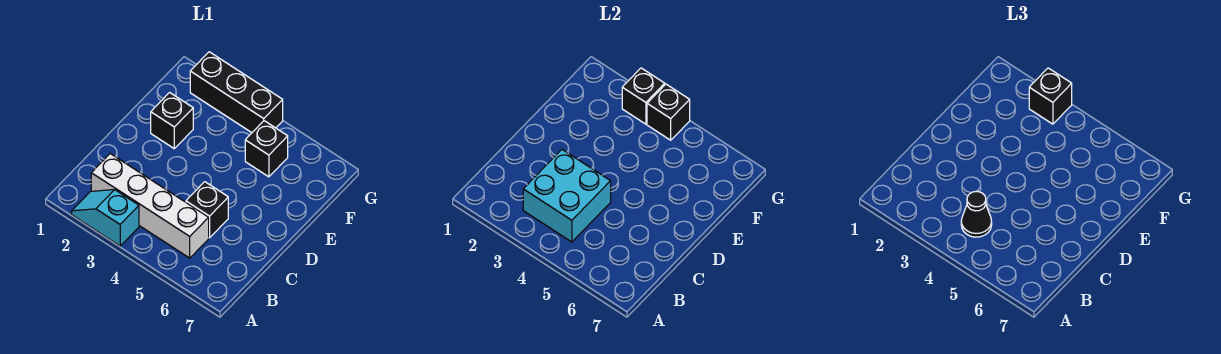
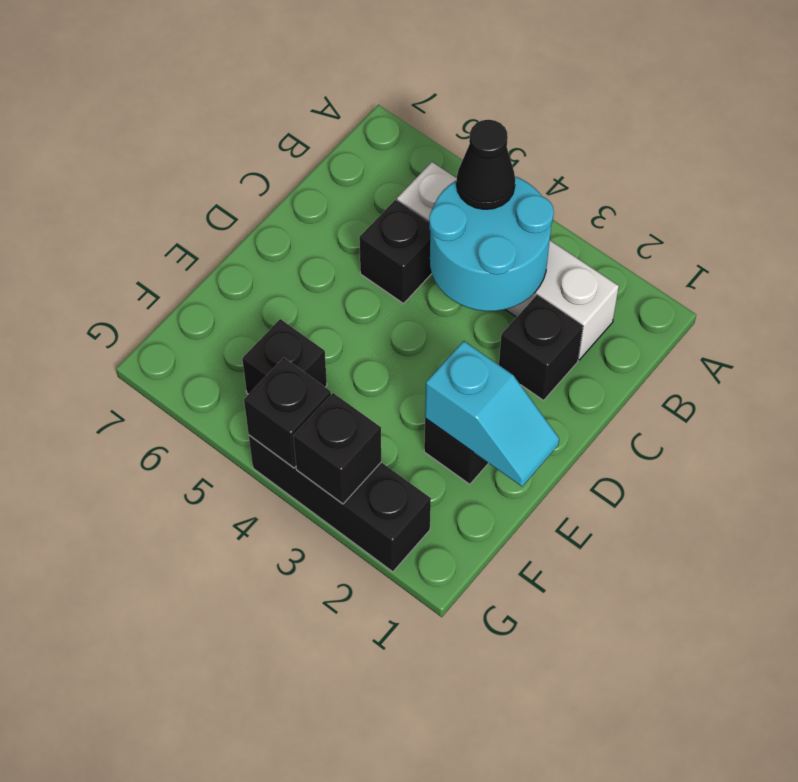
cyan slope A2:A3 level 1 top 3 -> cyan slope E1:E2 level 2 top 2
cyan brick B3:C4 level 2 -> cyan round brick B3:C4 level 2
black brick G3 level 3 -> black brick C2 level 1

